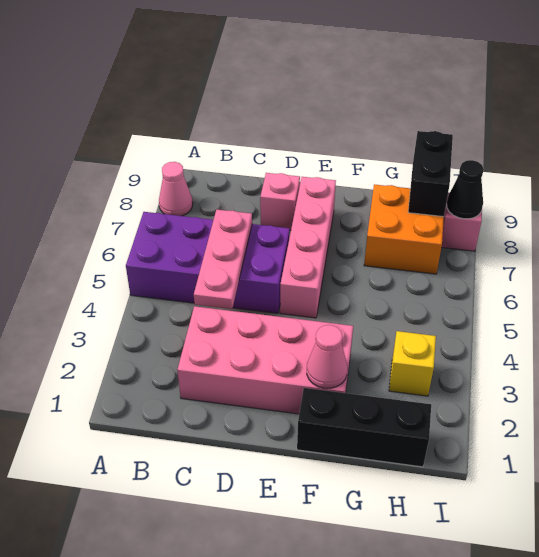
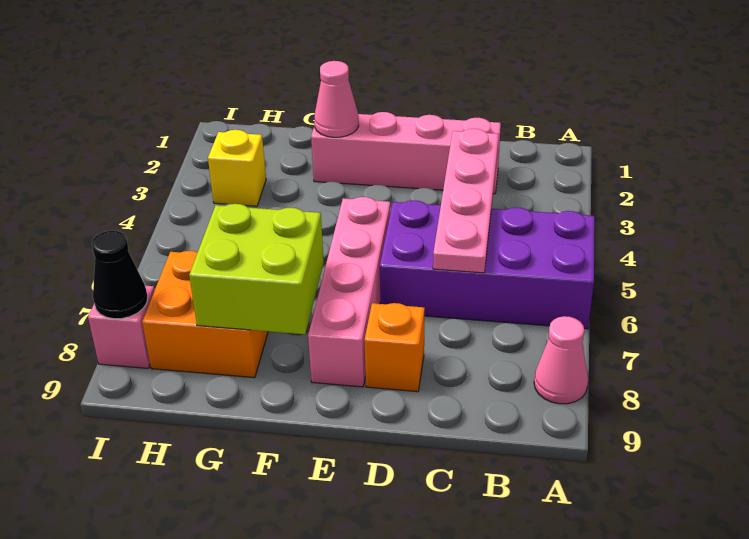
pink brick C2:F3 level 1 -> pink brick C2:F2 level 1
pink plate C4:C6 level 2 -> pink plate C3:C6 level 2
pink brick D8 level 1 -> orange brick D8 level 1
black brick F1:H1 level 1 -> none
none -> lime brick F7:G8 level 2
black brick H8:H9 level 2 -> none

